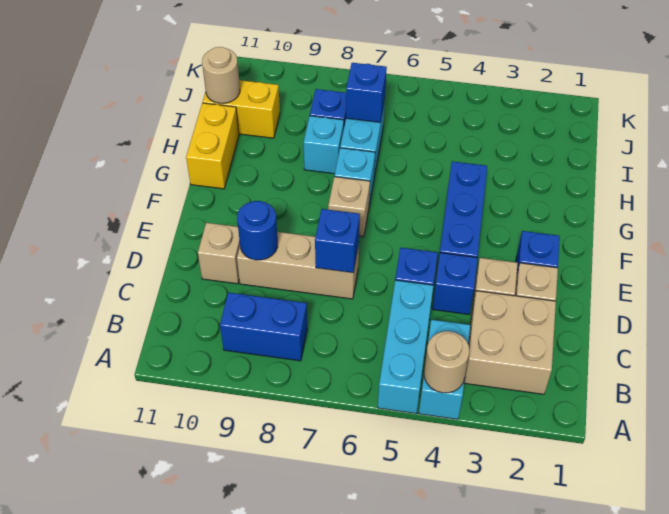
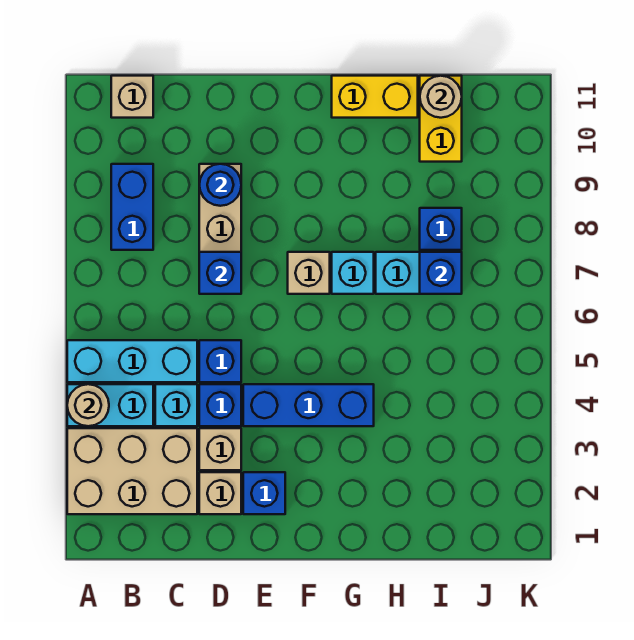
tan brick B2:C3 level 1 -> tan brick A2:C3 level 1
tan brick D10 level 1 -> tan brick B11 level 1
cyan brick H8 level 1 -> cyan brick C4 level 1

